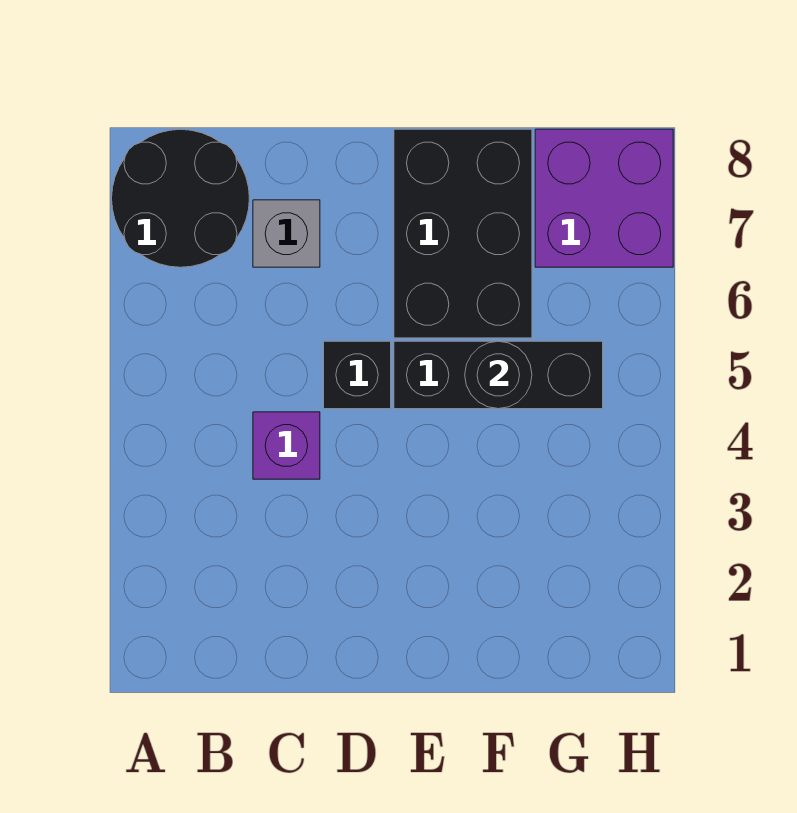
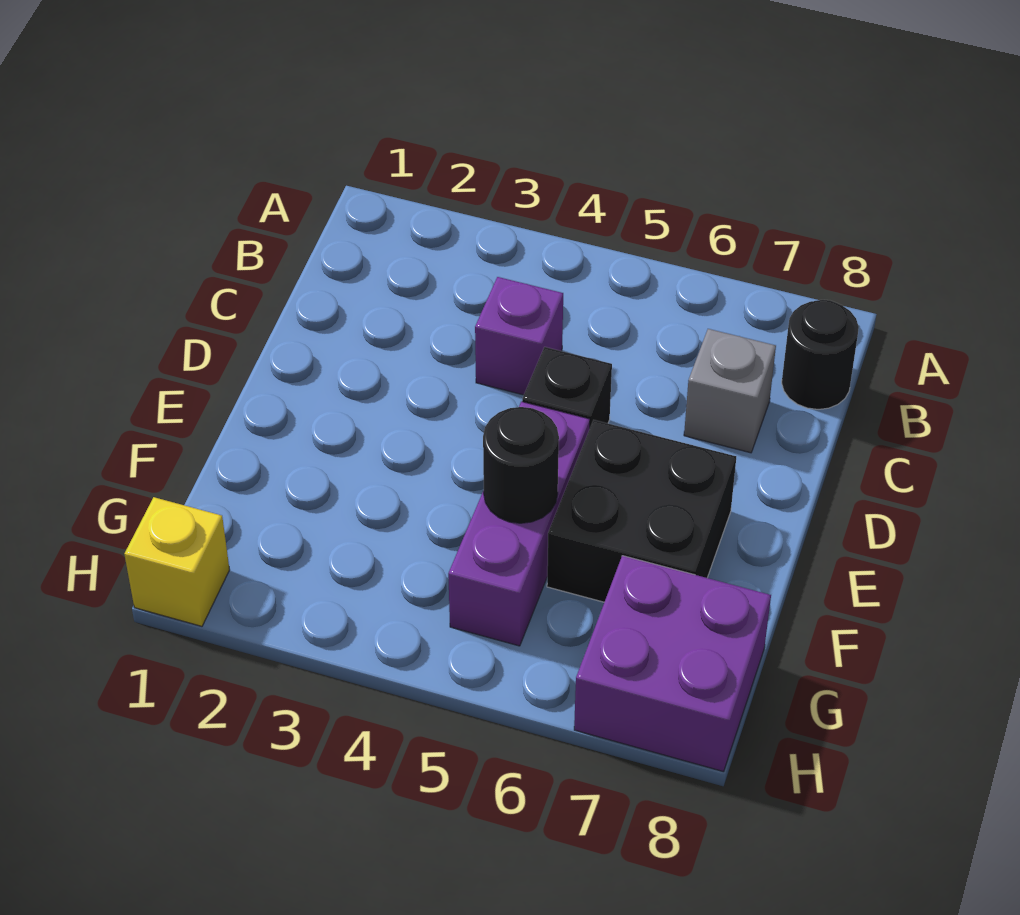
black round brick A7:B8 level 1 -> black round brick B8 level 1
black brick E5:G5 level 1 -> purple brick E5:G5 level 1
black brick E6:F8 level 1 -> black brick E6:F7 level 1
none -> yellow brick H1 level 1

